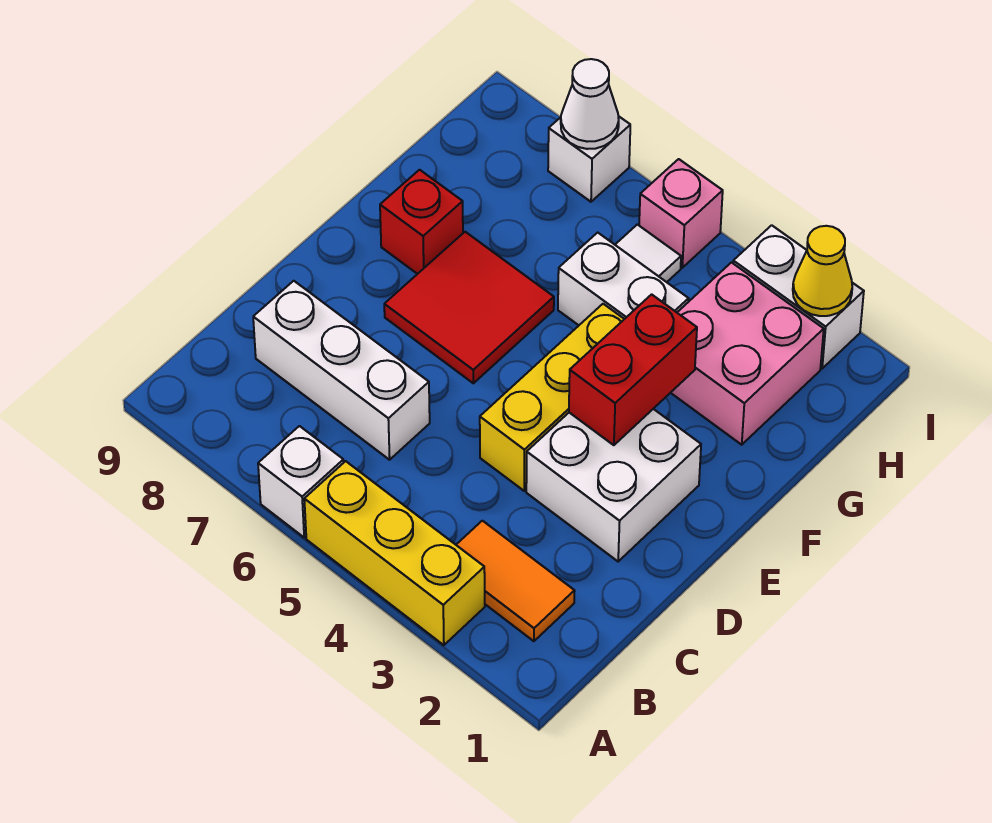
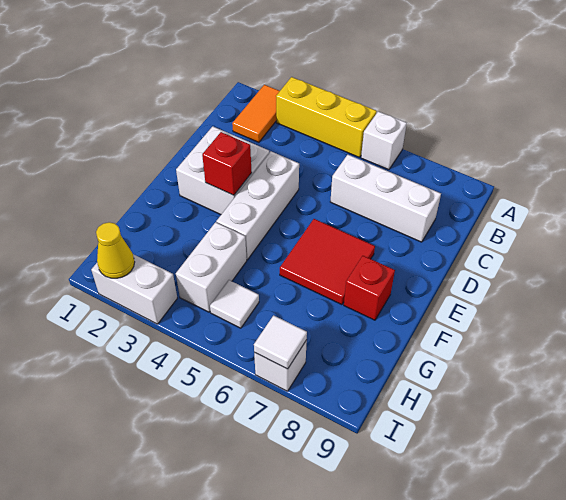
orange tile B2:B3 level 1 -> orange tile A2:B2 level 1
yellow brick D4:F4 level 1 -> white brick D4:F4 level 1
red brick E3:F3 level 2 -> red brick E3 level 2
pink brick G2:H3 level 1 -> none
white brick G4:G5 level 1 -> white brick G4:H4 level 1
pink brick I5 level 1 -> none
white cone I7 level 2 -> white tile I7 level 2

